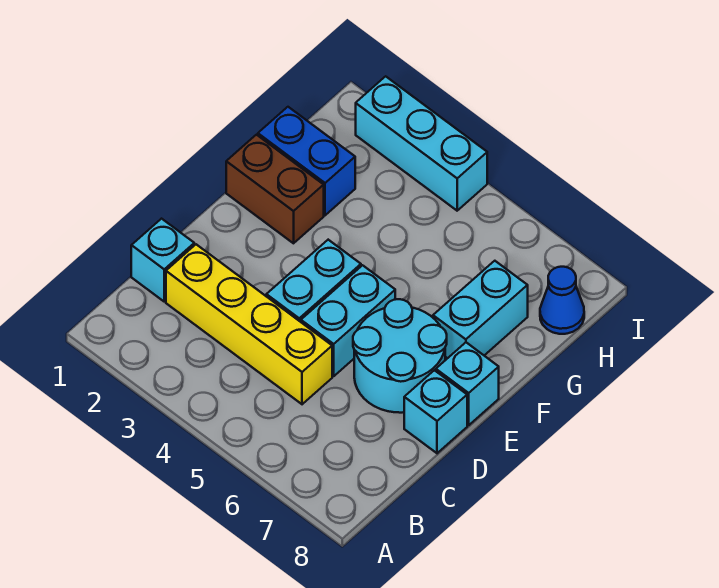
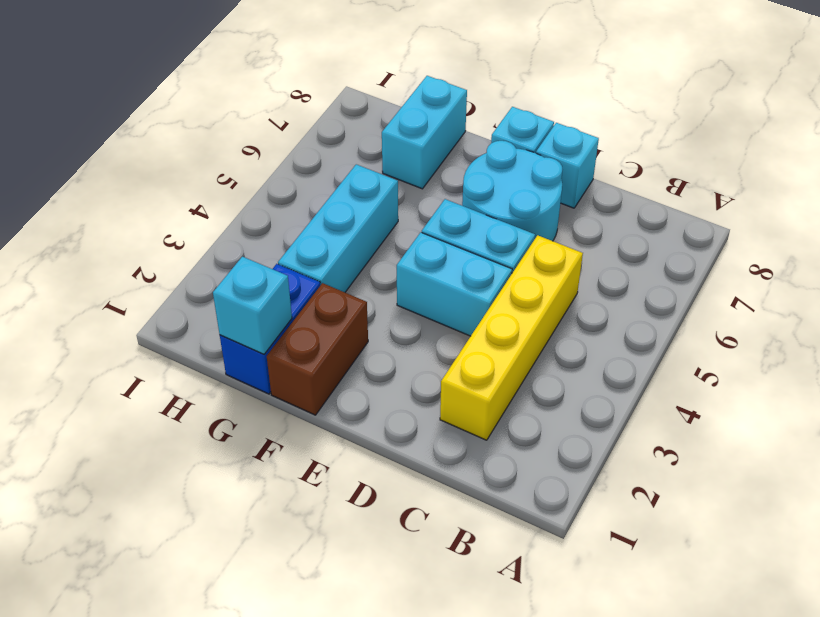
cyan brick C1 level 1 -> cyan brick G1 level 2
cyan brick F7:G7 level 1 -> cyan brick G7:G8 level 1
blue cone H8 level 1 -> none
cyan brick I2:I4 level 1 -> cyan brick G3:G5 level 1

